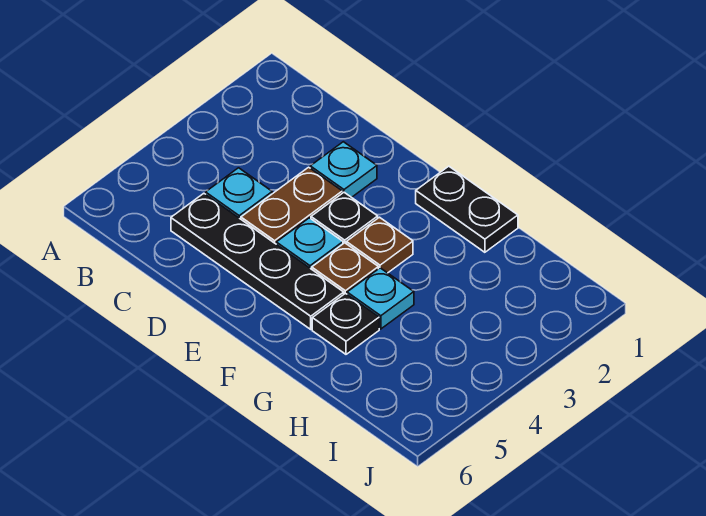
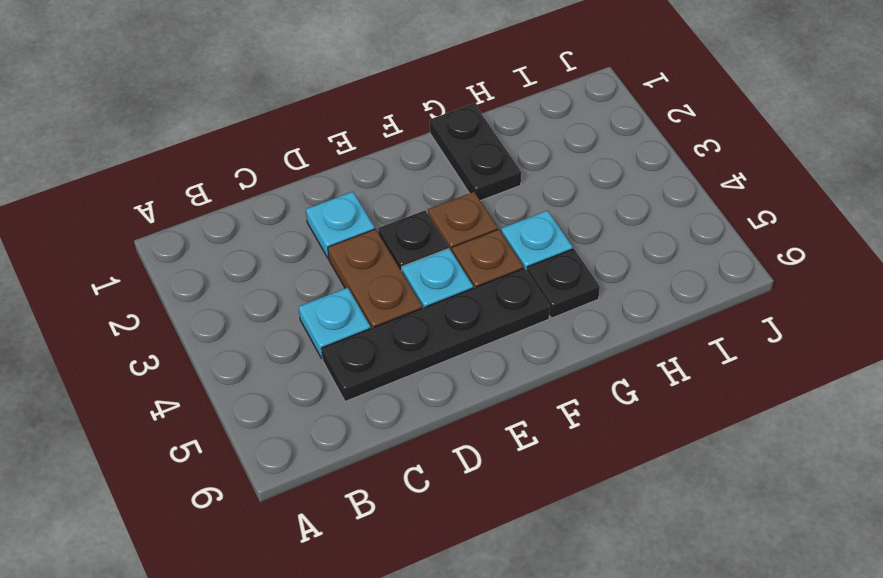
black plate F1:G1 level 1 -> black plate G1:G2 level 1

